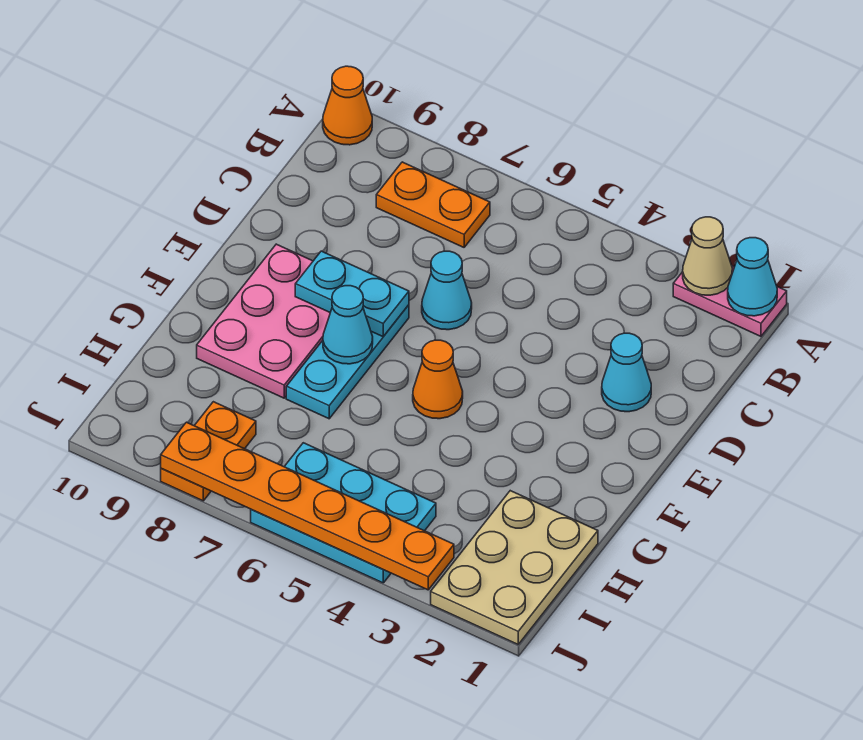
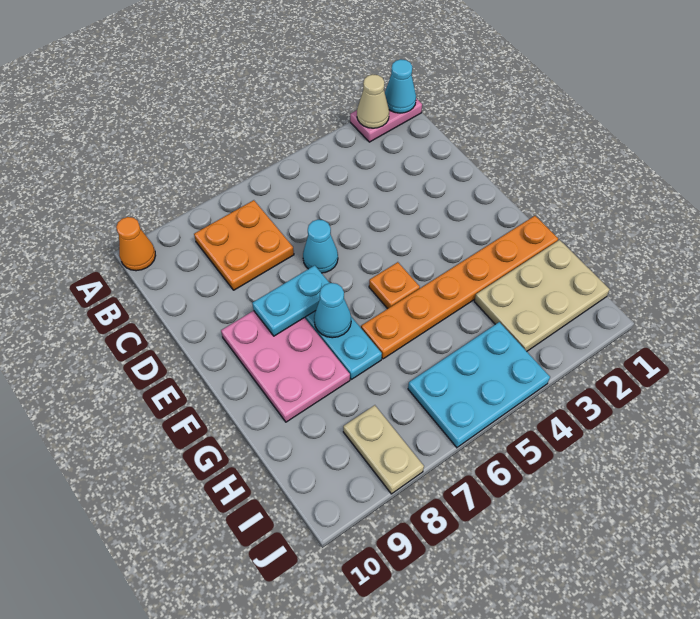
orange plate B7:B8 level 1 -> orange plate B7:C8 level 1
cyan cone D2 level 1 -> none
orange cone F5 level 1 -> orange plate F5 level 1
tan plate H1:J2 level 1 -> tan plate H1:I3 level 1
orange plate I8:J8 level 1 -> tan plate I8:J8 level 1
orange plate J3:J8 level 2 -> orange plate G1:G6 level 1

